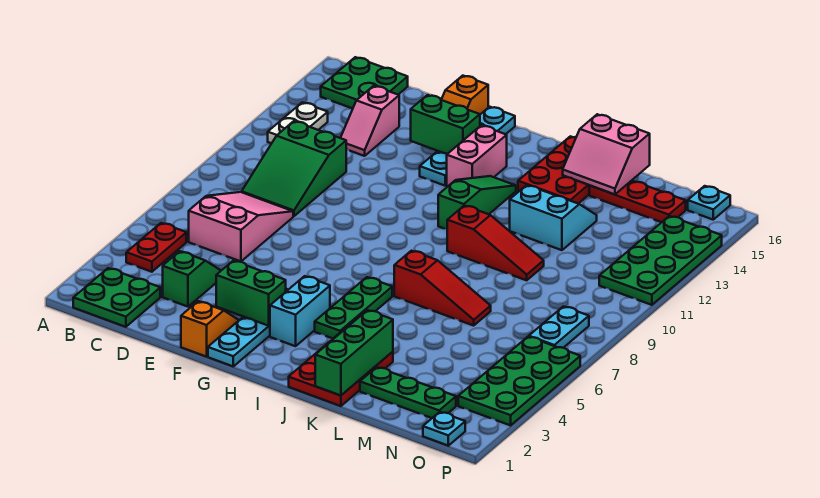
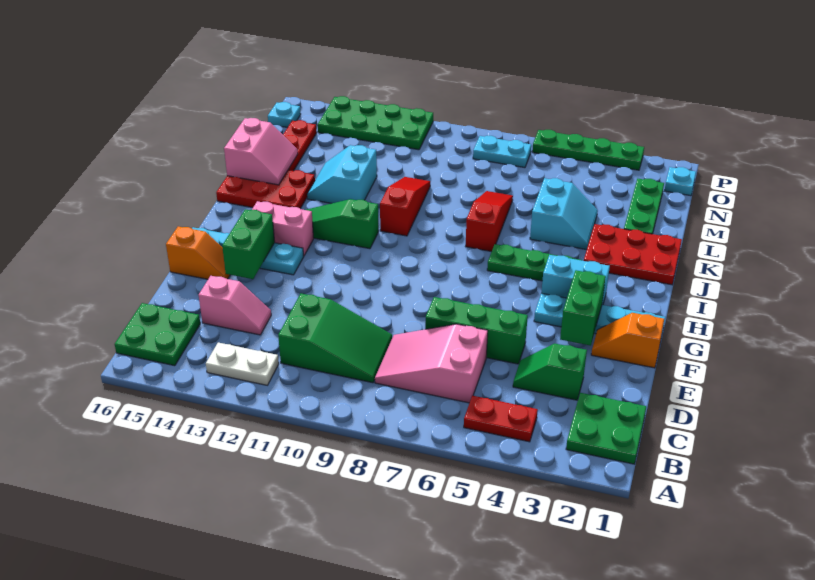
green brick K1:K3 level 2 -> green brick E5:E7 level 1
none -> cyan slope K4:L5 level 1 top 5
green plate O3:P6 level 1 -> green plate P3:P6 level 1

